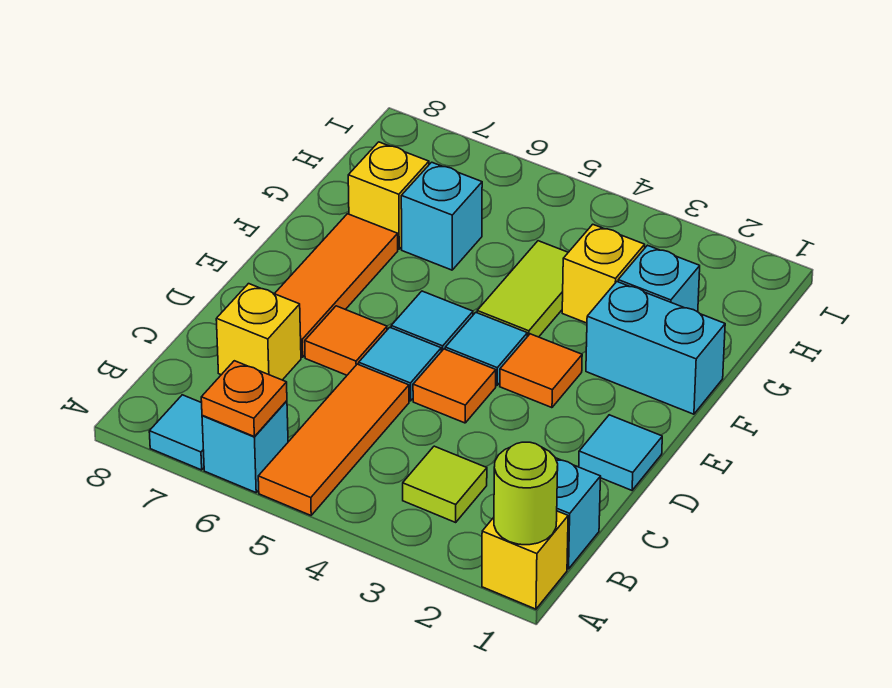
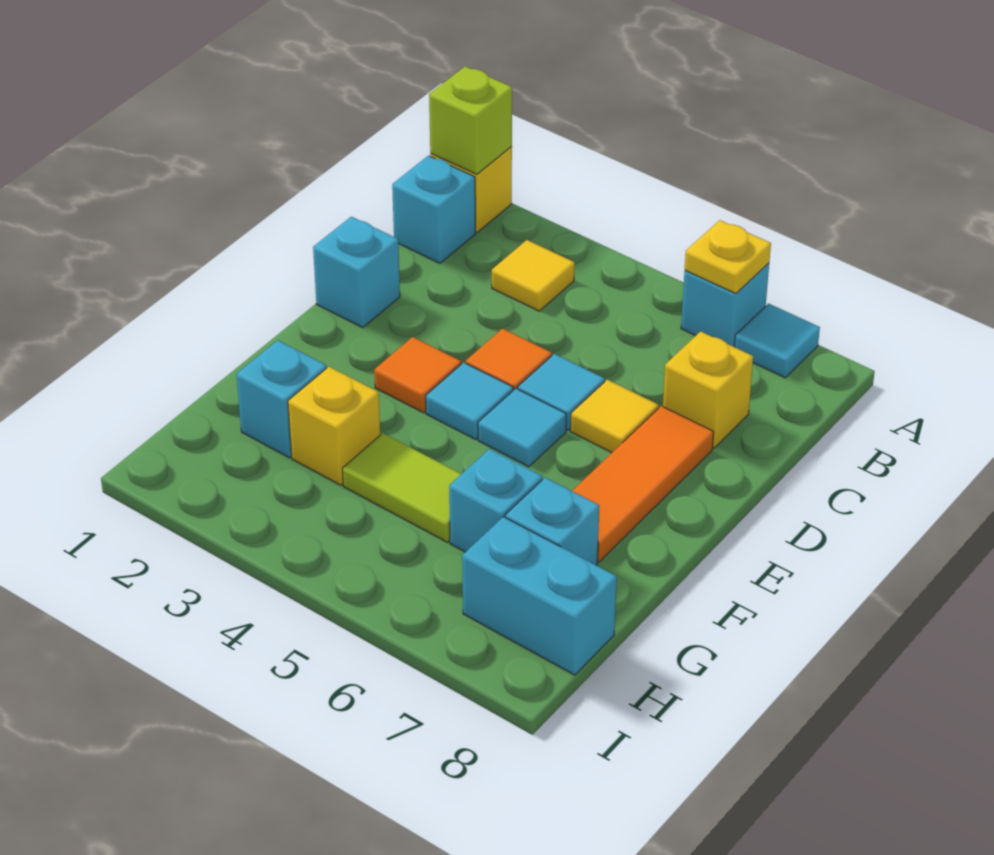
lime round brick A1 level 2 -> lime brick A1 level 2
orange tile A5:C5 level 1 -> none
orange plate A6 level 2 -> yellow plate A6 level 2
lime tile B3 level 1 -> yellow tile B3 level 1
cyan tile D1 level 1 -> cyan brick D1 level 1
orange tile D6 level 1 -> yellow tile D6 level 1
cyan brick F1:F2 level 1 -> cyan brick H7:H8 level 1
lime tile F4:G4 level 1 -> lime tile G4:G5 level 1
yellow brick G7 level 1 -> cyan brick G7 level 1

